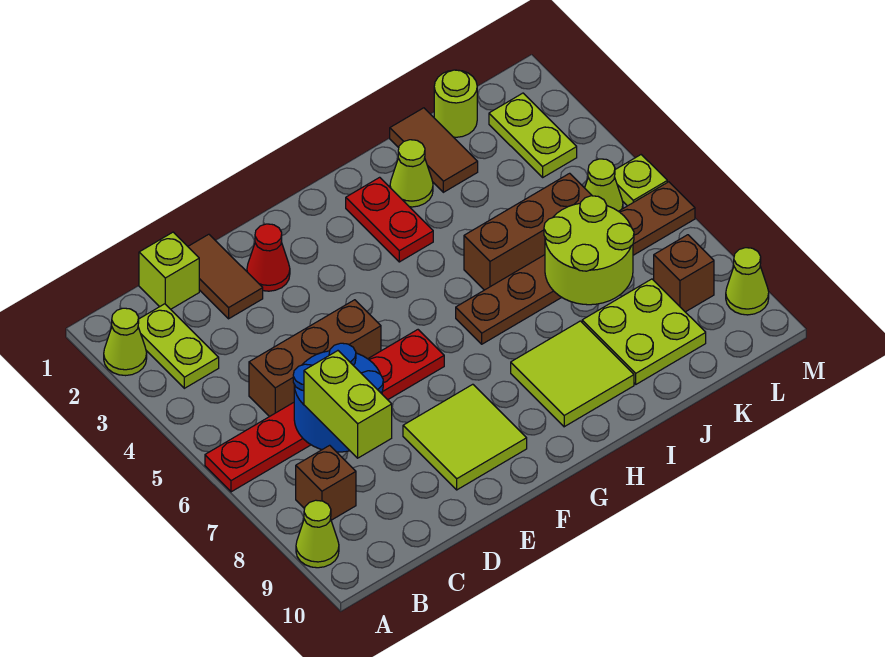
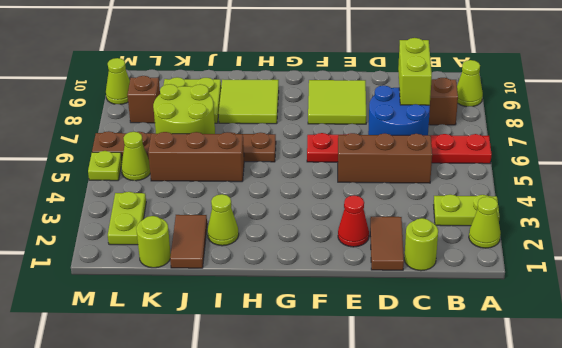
lime plate B2:B3 level 1 -> lime plate A3:B3 level 1
lime brick C1 level 1 -> lime round brick C1 level 1
red plate H2:H3 level 1 -> none

